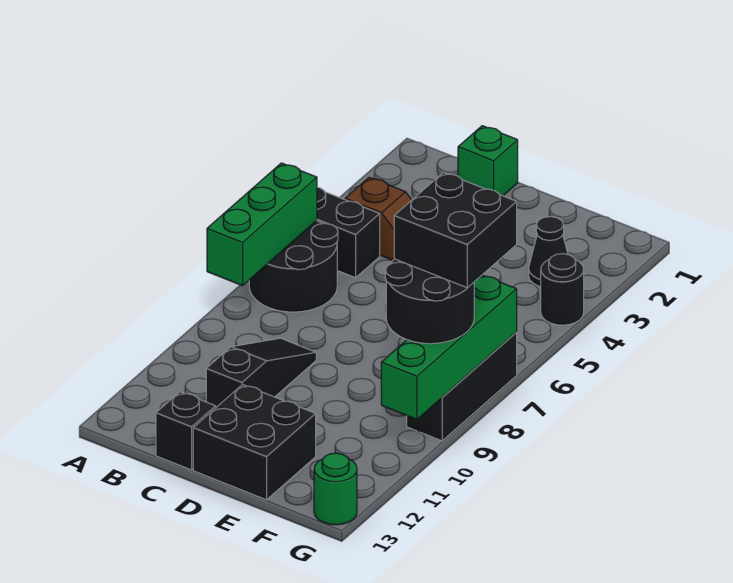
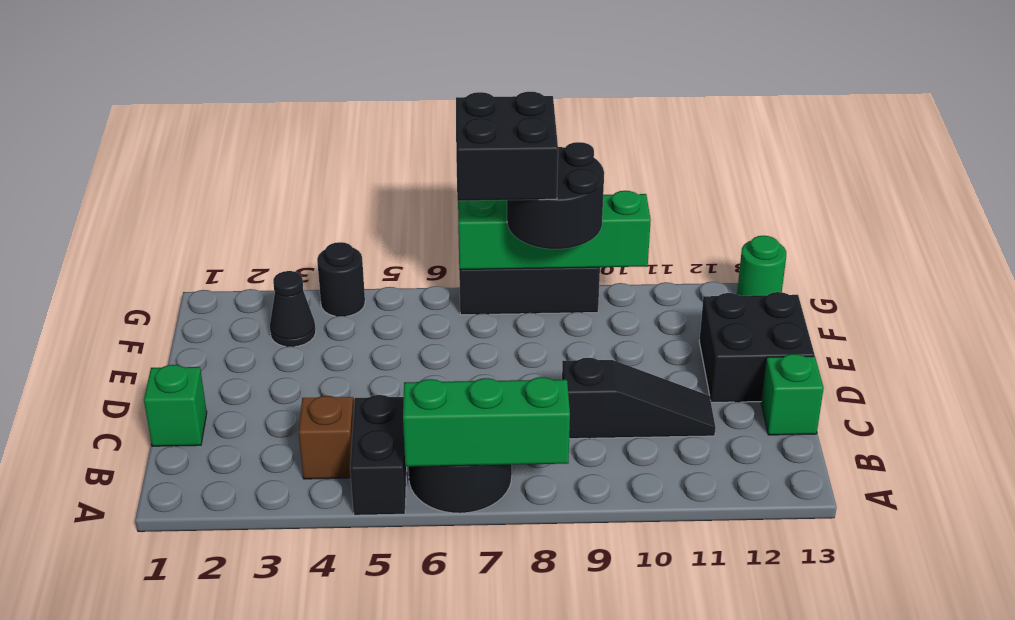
black slope C9:C11 level 1 top 11 -> black slope C9:C11 level 1 top 9
black brick C13 level 1 -> green brick C13 level 1

